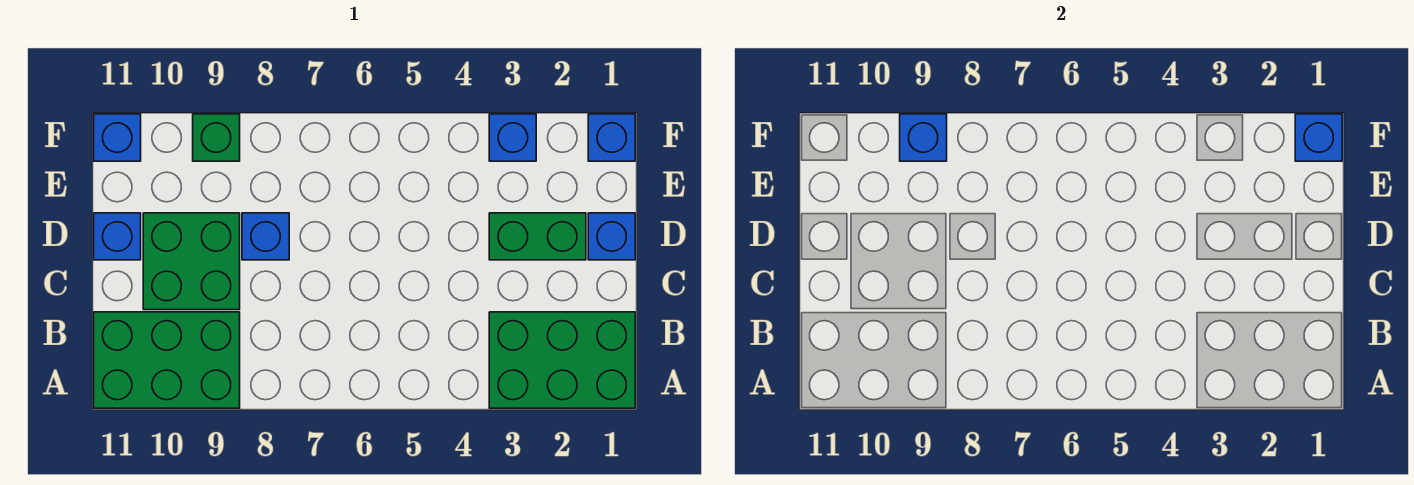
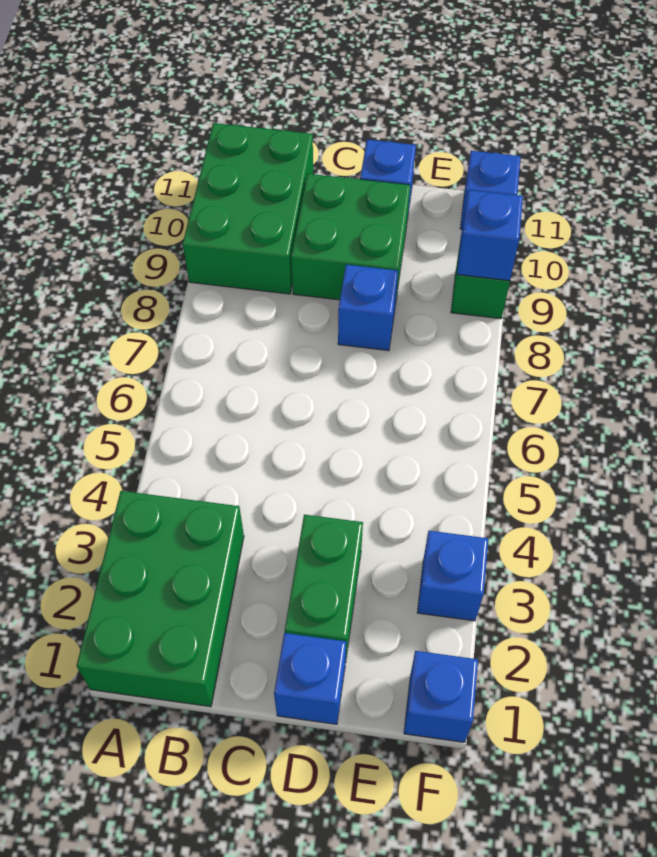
blue brick F1 level 2 -> none

